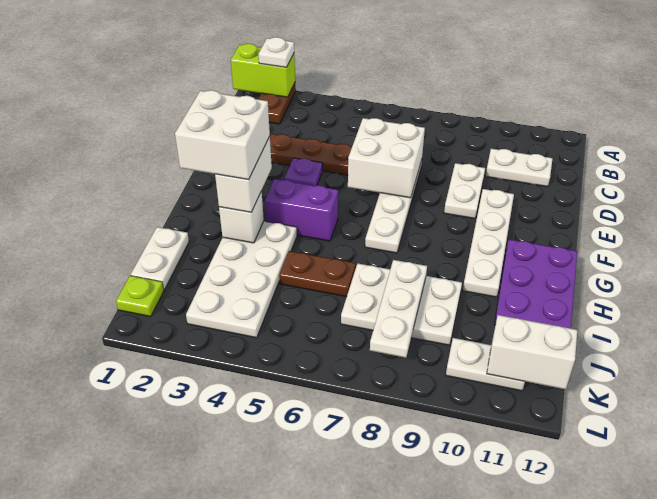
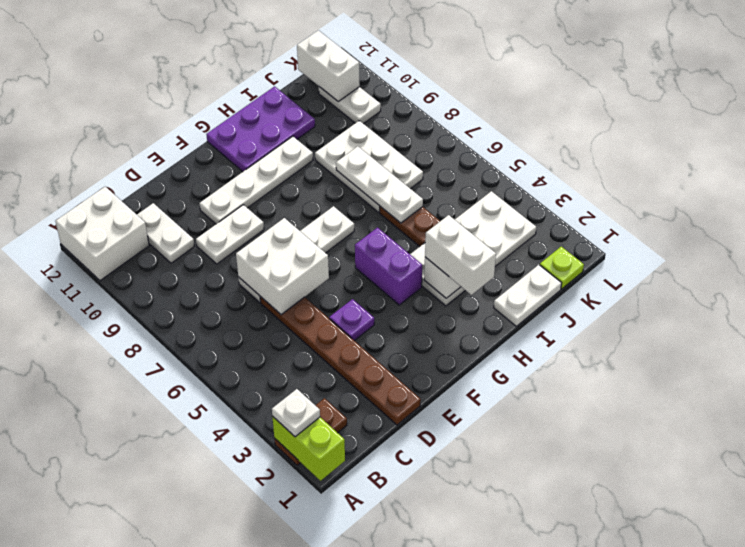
white brick G2:H3 level 4 -> white brick A11:B12 level 1
white brick G3:H3 level 3 -> white brick H2:H3 level 3
white plate I8:K8 level 2 -> white plate I6:I8 level 2

